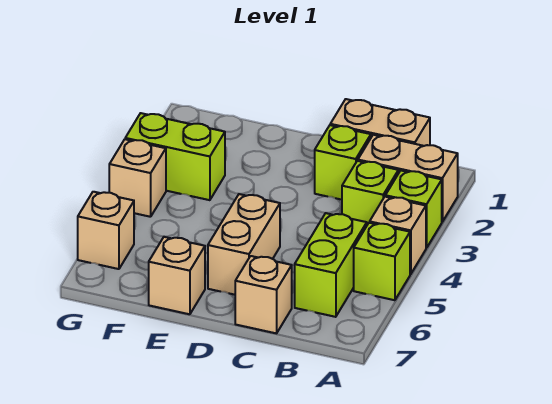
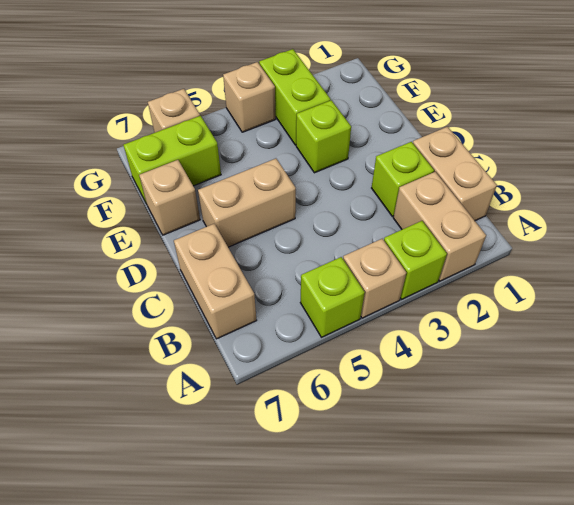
lime brick B3 level 1 -> lime brick E3 level 1
lime brick B5:B6 level 1 -> lime brick F6:F7 level 1
tan brick C7 level 1 -> tan brick B7:C7 level 1

